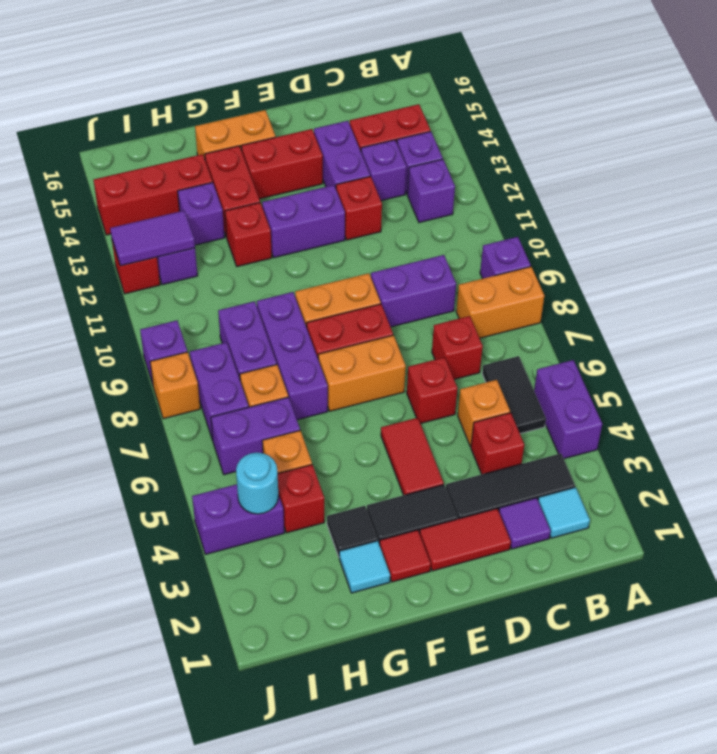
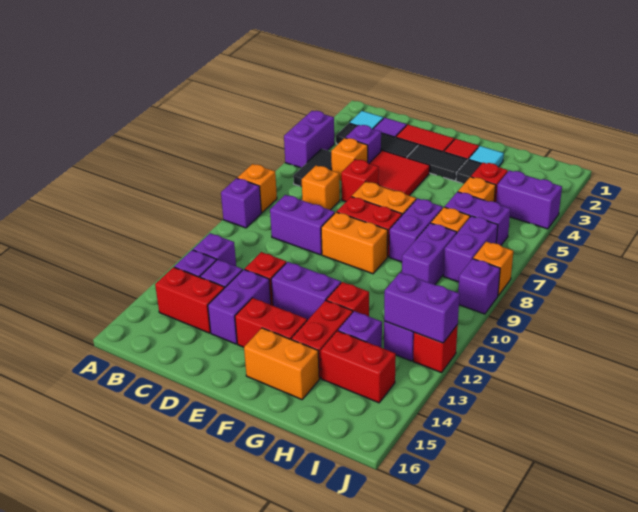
orange brick A8:B8 level 1 -> orange brick A8 level 1
red brick C4 level 1 -> purple brick C4 level 1
red brick C7 level 1 -> orange brick C7 level 1
red tile E4:E5 level 1 -> red tile D4:E5 level 1
purple brick G7:G9 level 1 -> purple brick G7:G8 level 1
red brick H14:J14 level 1 -> red brick H14:I14 level 1
cyan round brick I4 level 2 -> none
purple tile I12:J12 level 2 -> purple brick I12:J12 level 2

